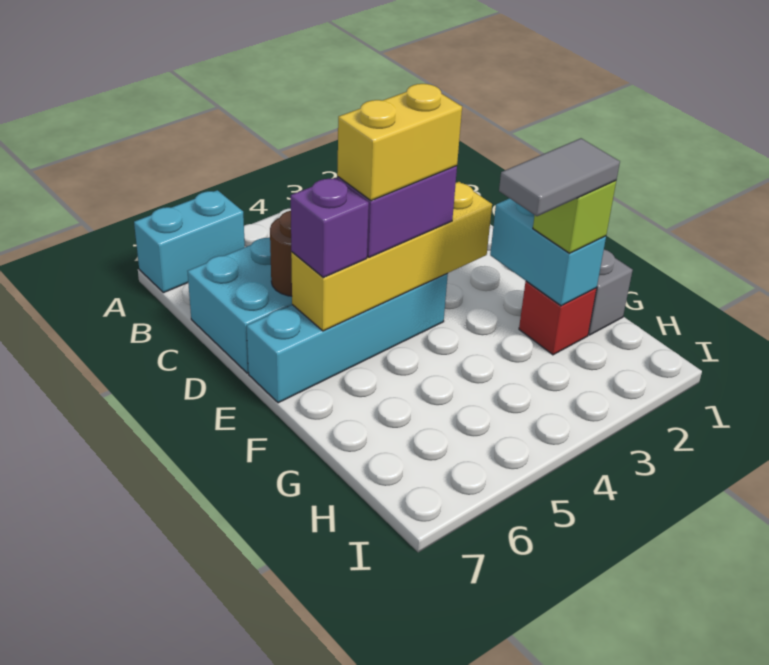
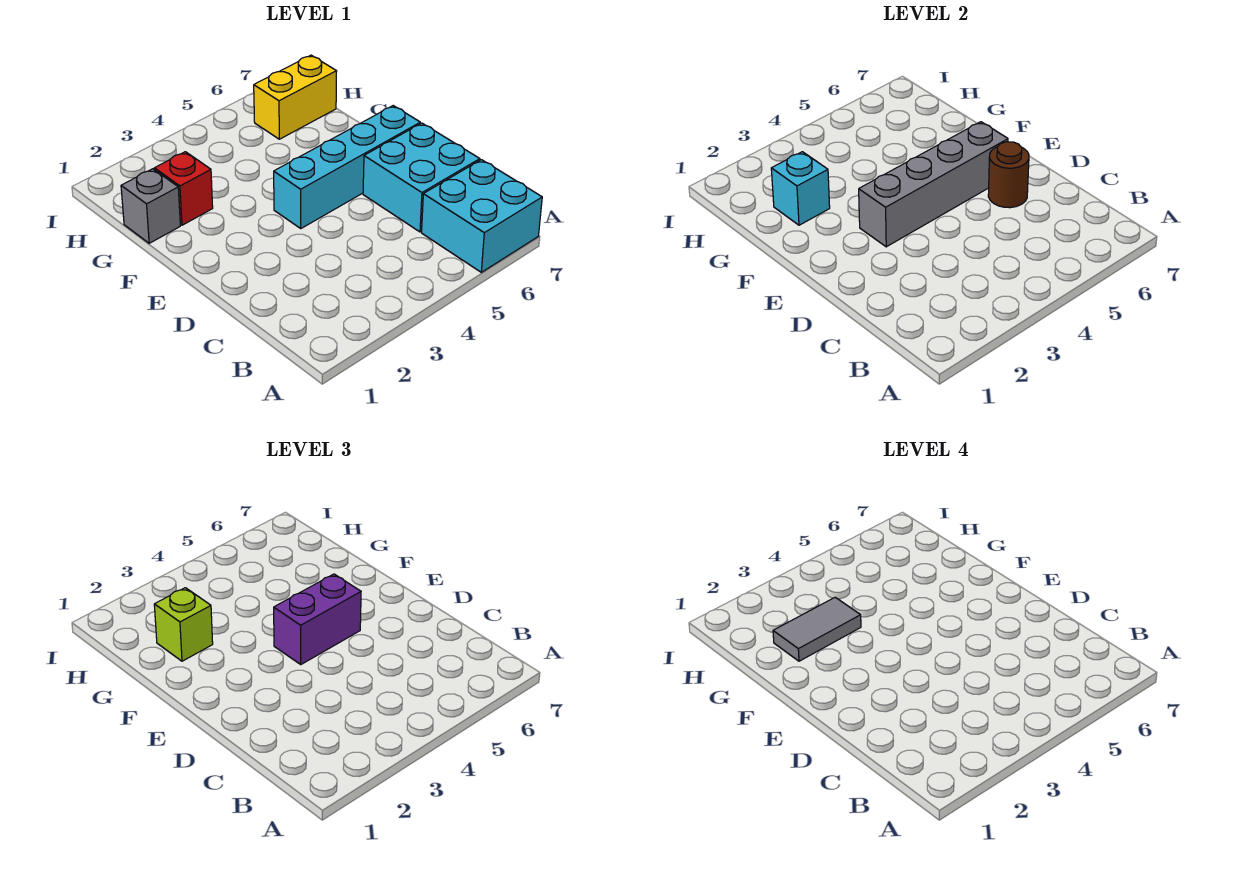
cyan brick A6:A7 level 1 -> cyan brick A6:B7 level 1
yellow brick E3:E6 level 2 -> grey brick E3:E6 level 2
yellow brick E4:E5 level 4 -> yellow brick H6:H7 level 1
purple brick E6 level 3 -> none
cyan brick F2:G2 level 2 -> cyan brick G2 level 2

